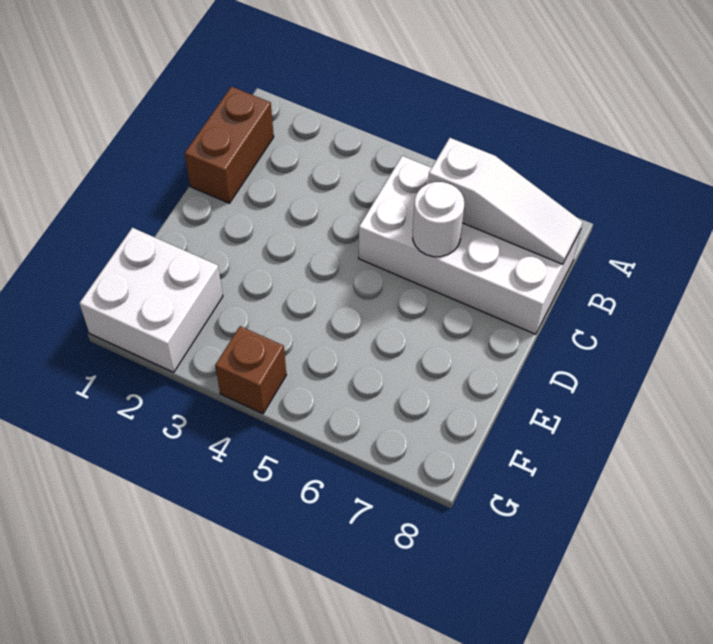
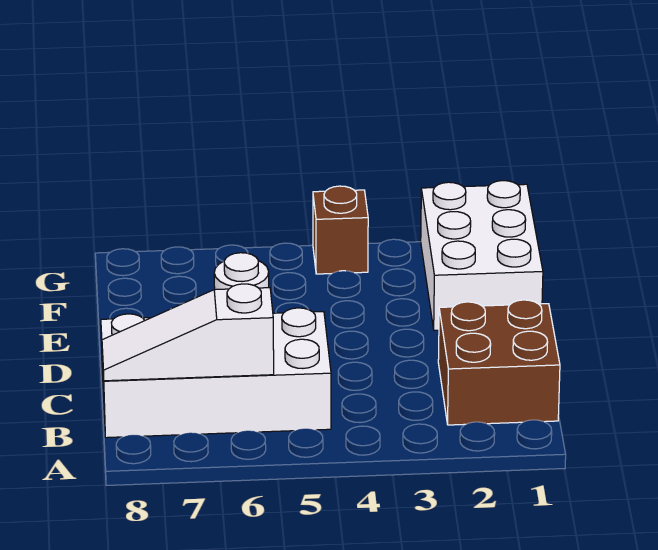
brown brick B1:C1 level 1 -> brown brick B1:C2 level 1
white brick F1:G2 level 1 -> white brick E1:G2 level 1

